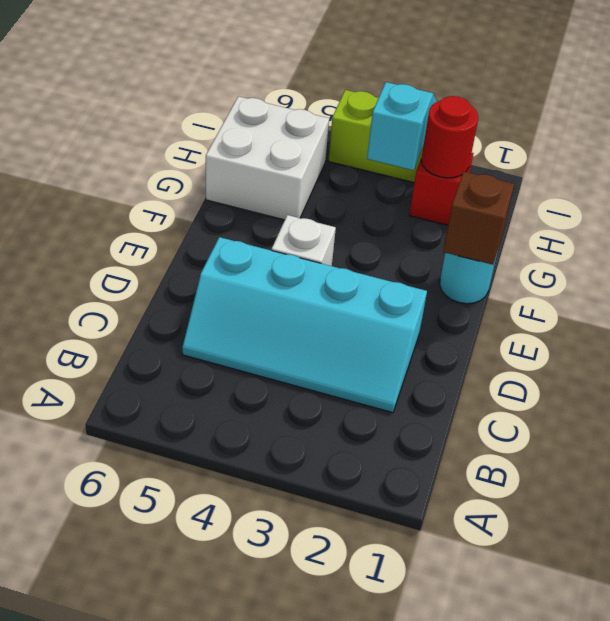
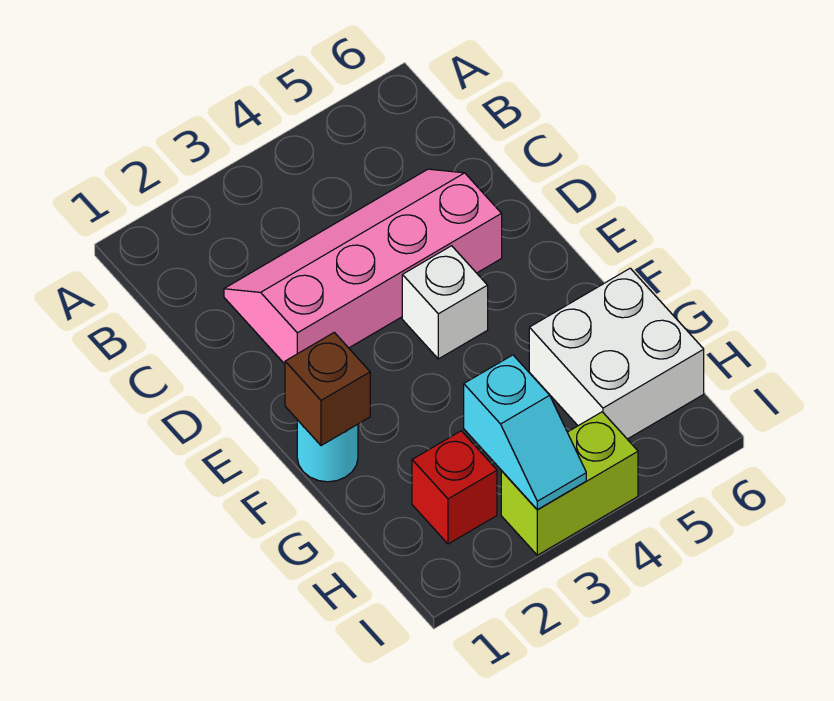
cyan slope C2:D5 level 1 top D -> pink slope C2:D5 level 1 top D
red round brick H2 level 2 -> none

